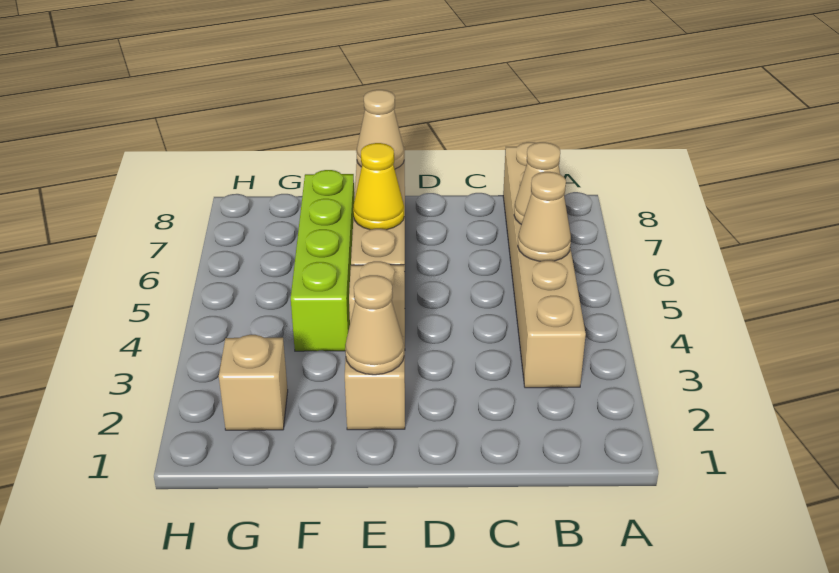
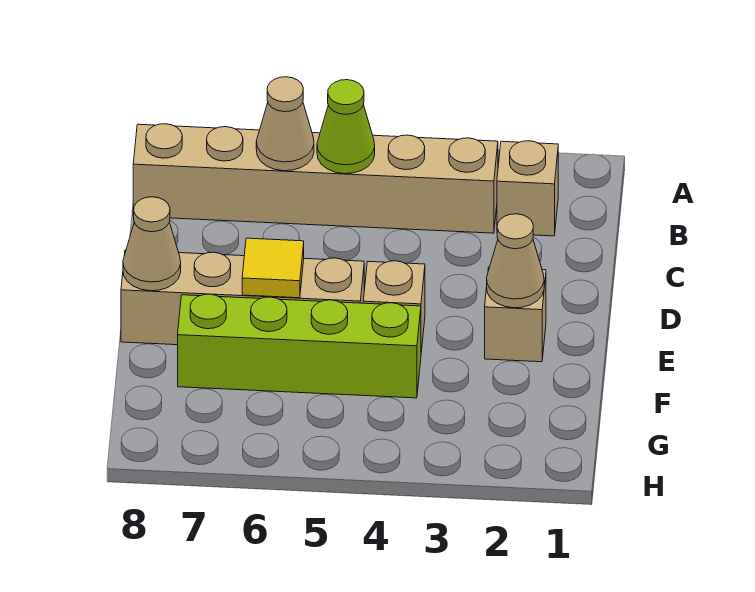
tan cone B5 level 2 -> lime cone B5 level 2
yellow cone E6 level 2 -> yellow tile E6 level 2
tan brick G2 level 1 -> tan brick B2 level 1

